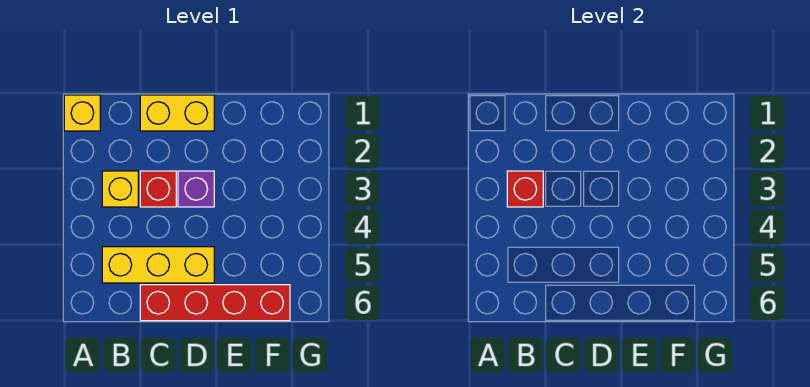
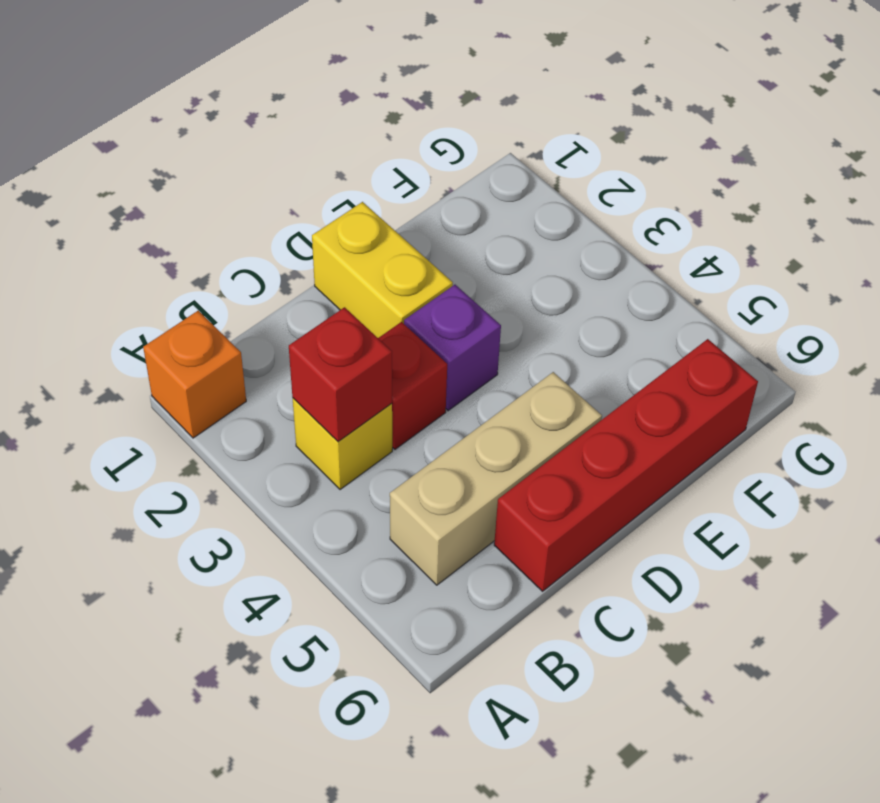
yellow brick A1 level 1 -> orange brick A1 level 1
yellow brick B5:D5 level 1 -> tan brick B5:D5 level 1
yellow brick C1:D1 level 1 -> yellow brick D1:D2 level 1

